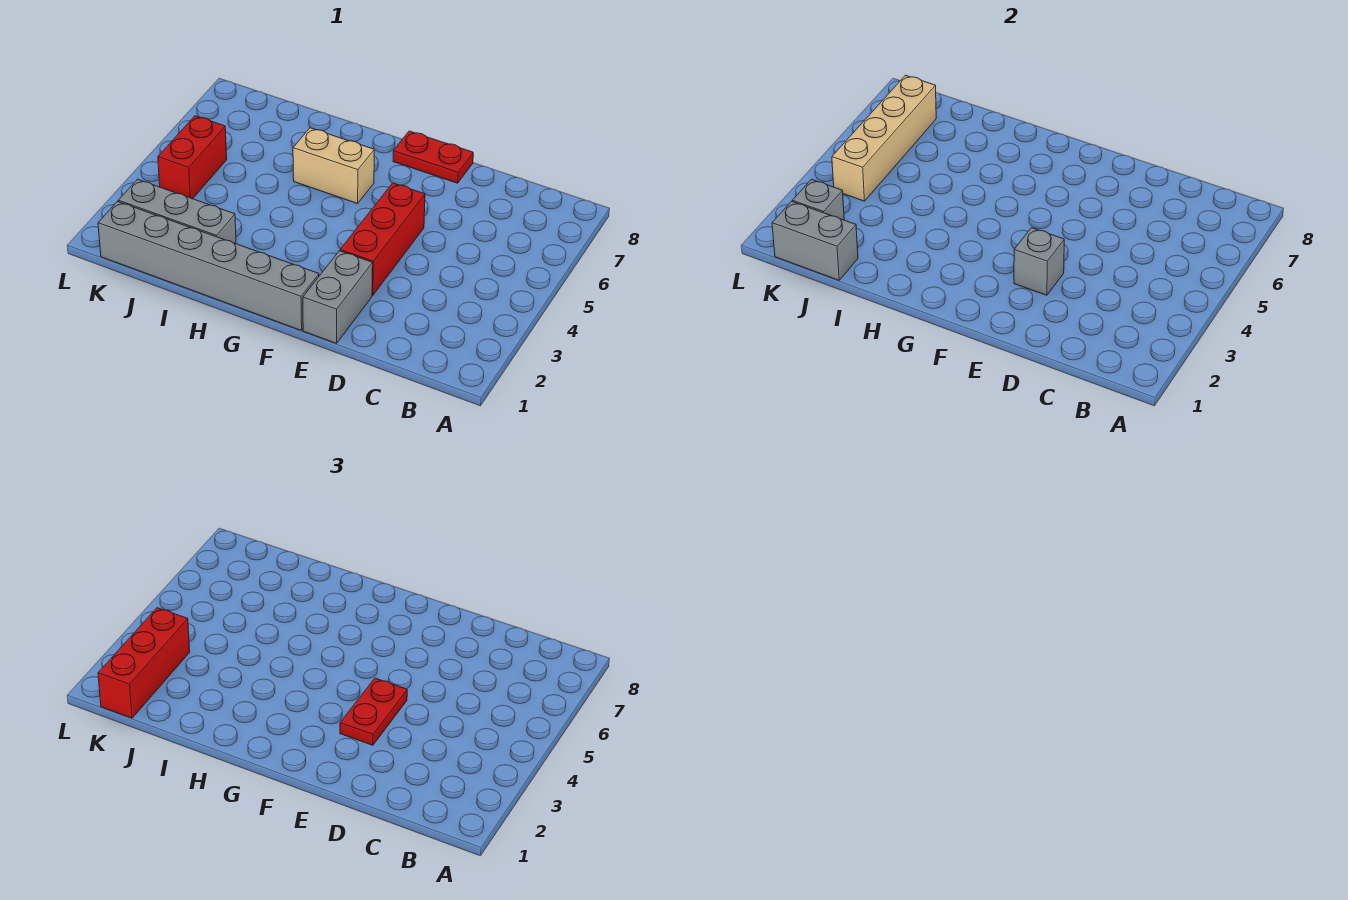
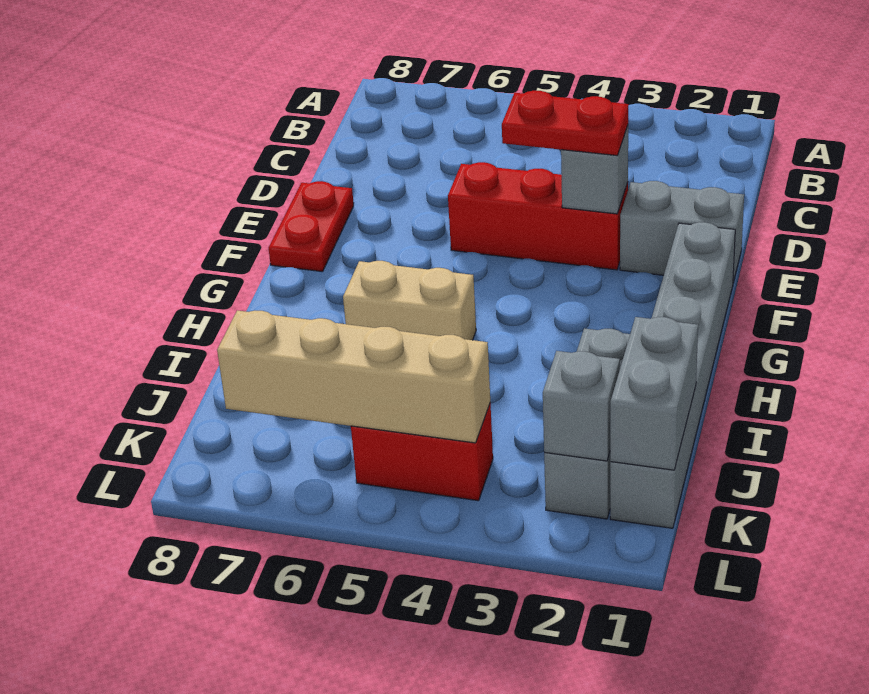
tan brick G6:H6 level 1 -> tan brick H5:H6 level 1
red brick K1:K3 level 3 -> none

